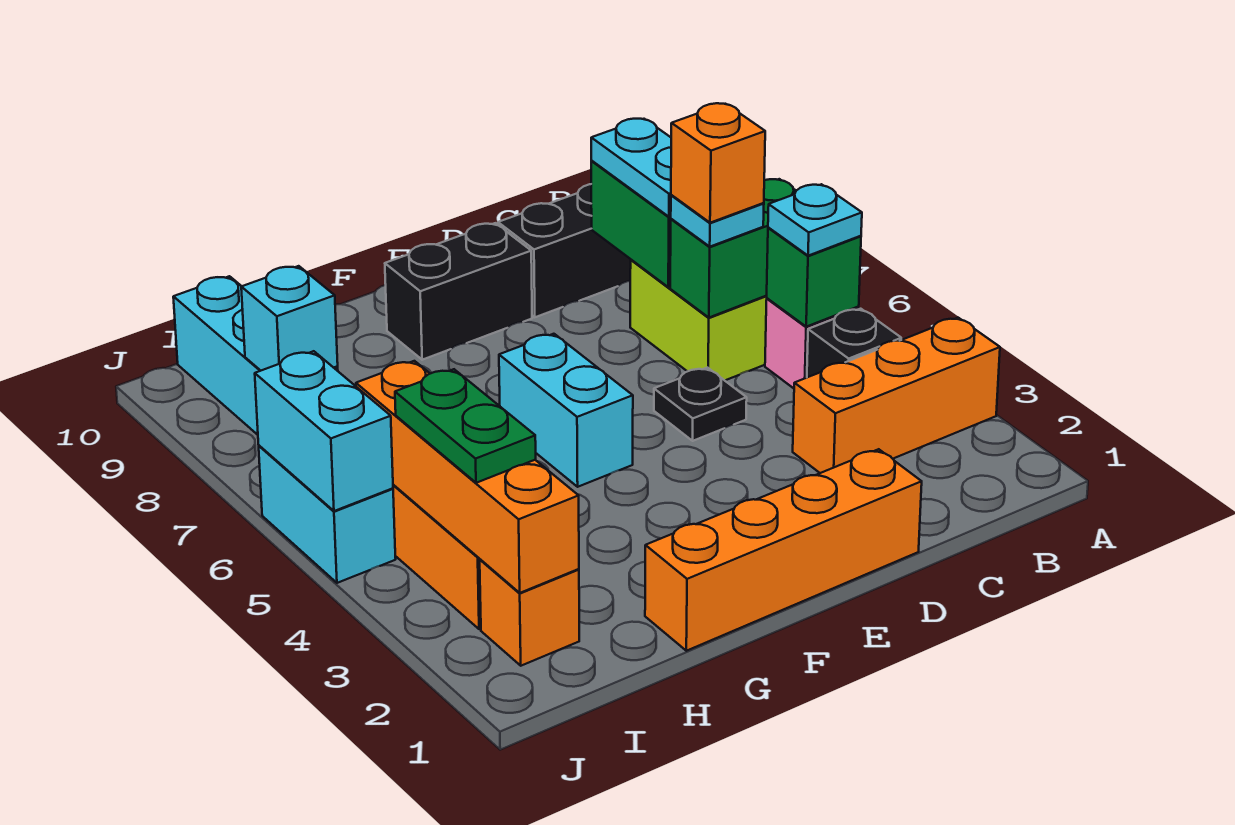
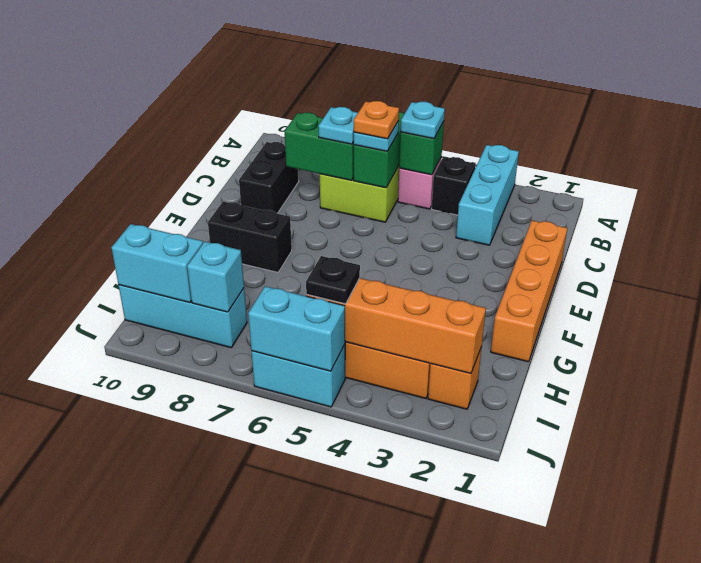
orange brick A3:C3 level 1 -> cyan brick A3:C3 level 1
orange brick C6 level 4 -> orange plate C6 level 4
cyan plate C7:C8 level 3 -> cyan plate C7 level 3
black plate D5 level 1 -> black plate I5 level 3
black brick E9:F9 level 1 -> black brick F8:F9 level 1
cyan brick F5:F6 level 1 -> cyan brick I9:I10 level 2
green plate I3:I4 level 3 -> none

